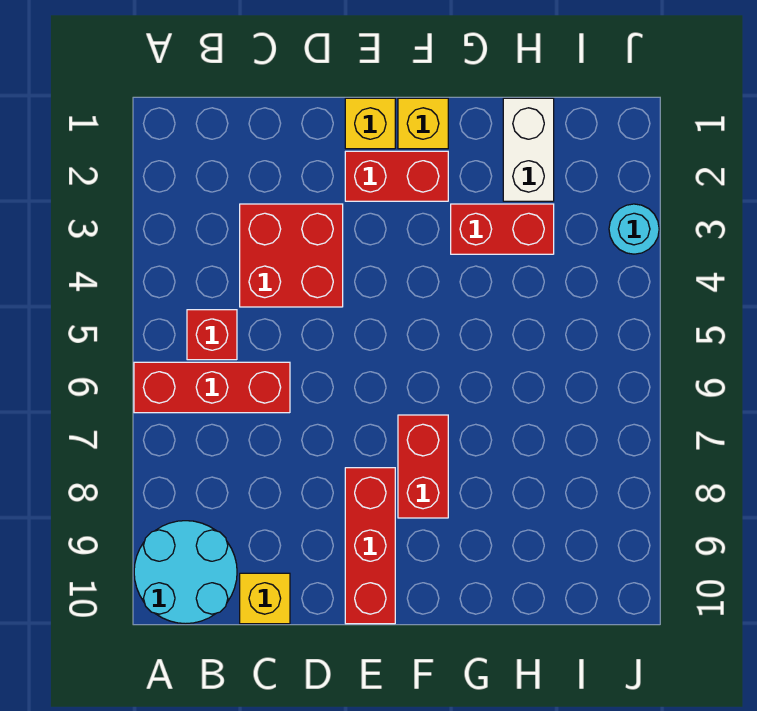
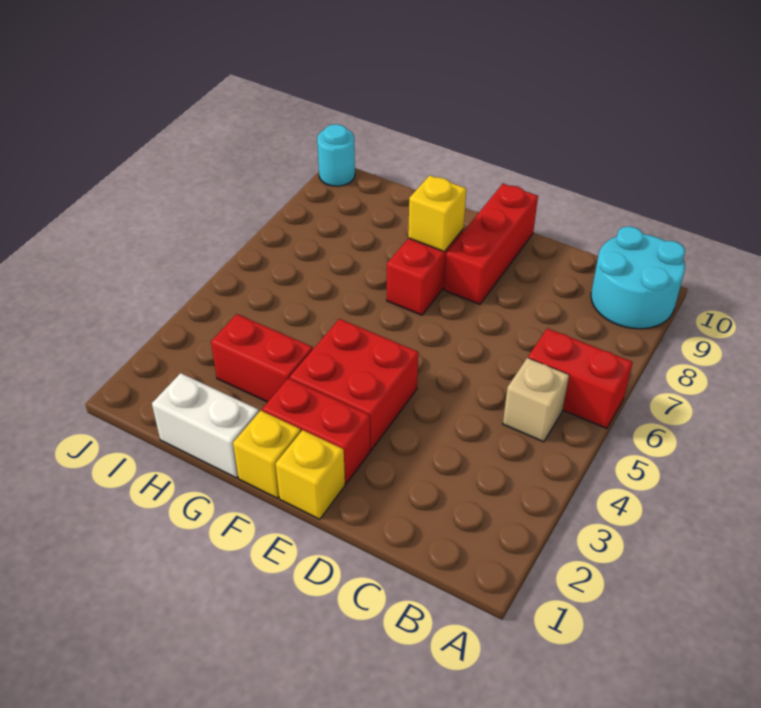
red brick A6:C6 level 1 -> red brick A6:B6 level 1
red brick B5 level 1 -> tan brick B5 level 1
red brick C3:D4 level 1 -> red brick E3:F4 level 1
yellow brick C10 level 1 -> yellow brick F8 level 2
white brick H1:H2 level 1 -> white brick G1:H1 level 1
cyan round brick J3 level 1 -> cyan round brick J10 level 1

